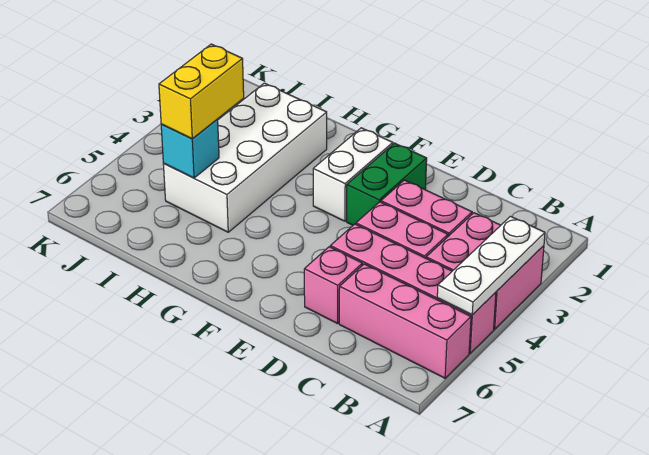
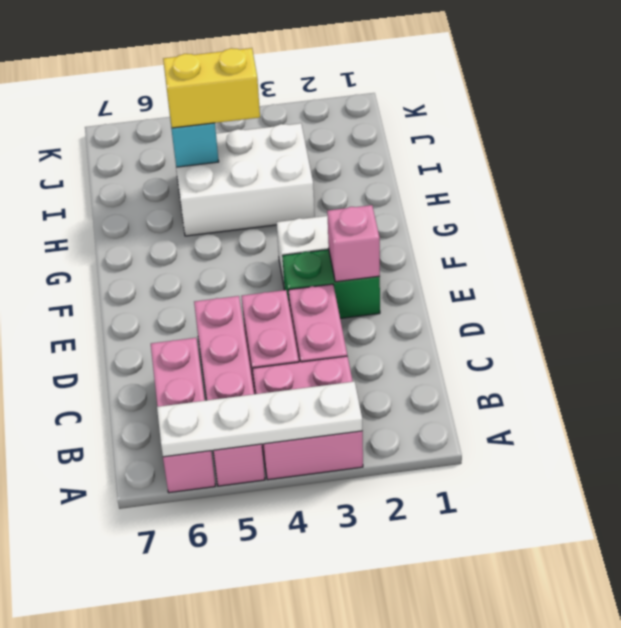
white plate A3:A5 level 2 -> white plate A3:A6 level 2
pink brick D6 level 1 -> pink brick E2 level 2
white brick H2:I5 level 1 -> white brick H3:I5 level 1

